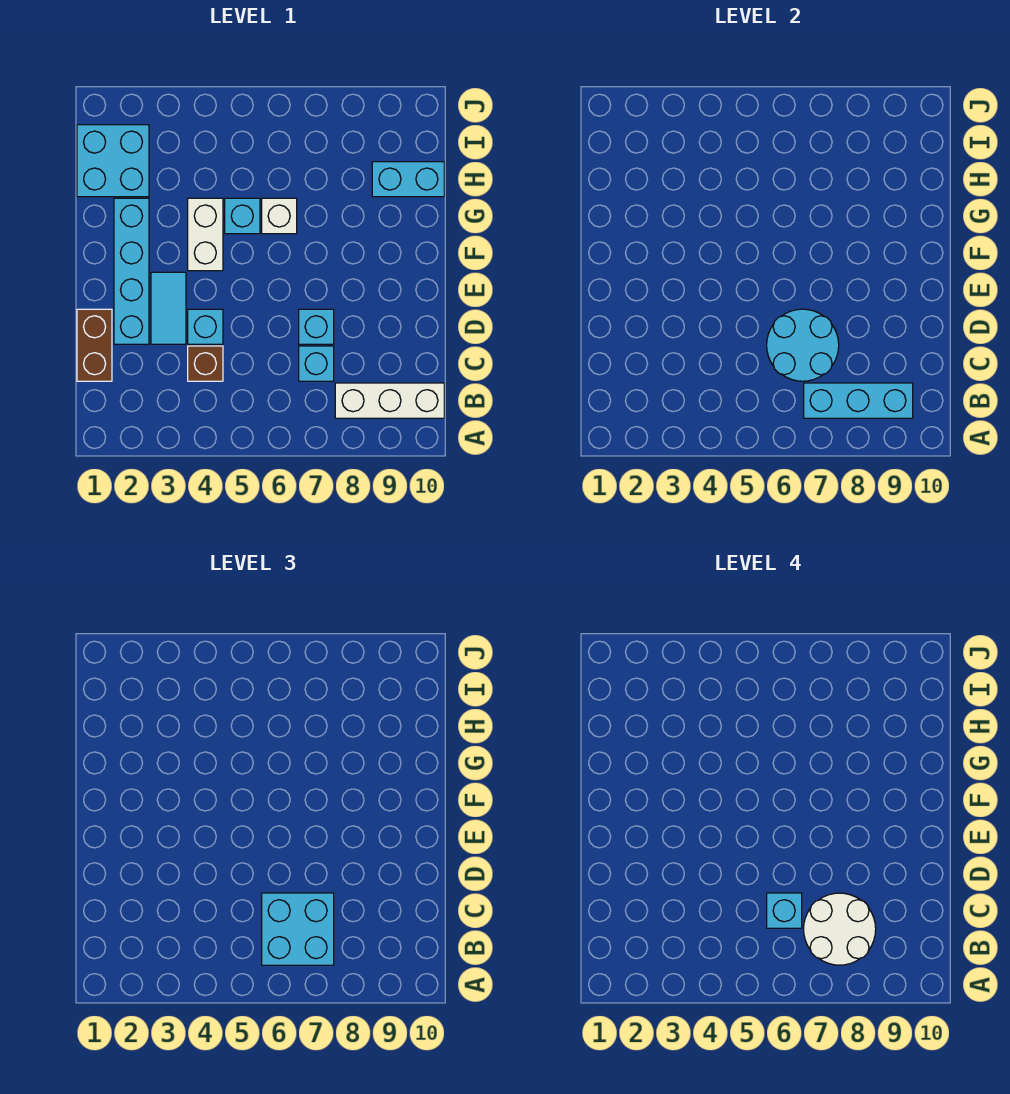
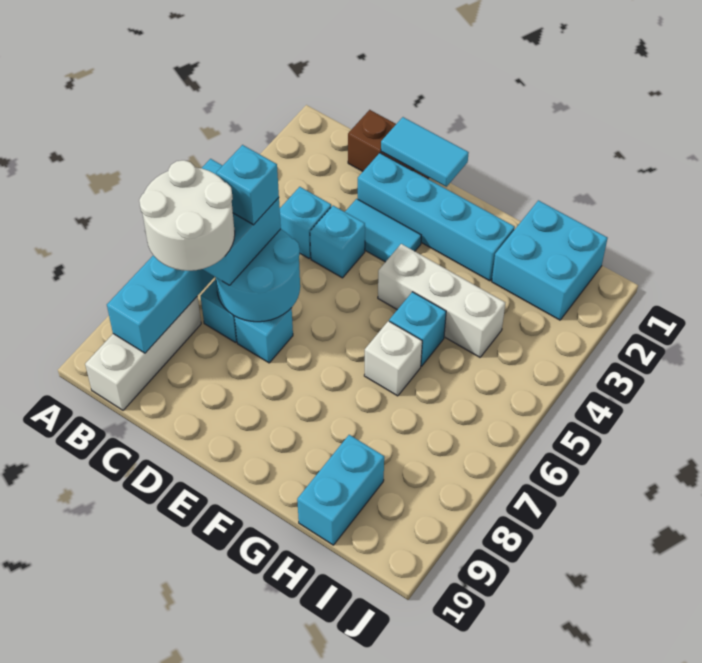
brown brick C4 level 1 -> cyan brick C4 level 1
none -> cyan tile D1:E1 level 2
white brick F4:G4 level 1 -> white brick F4:H4 level 1

